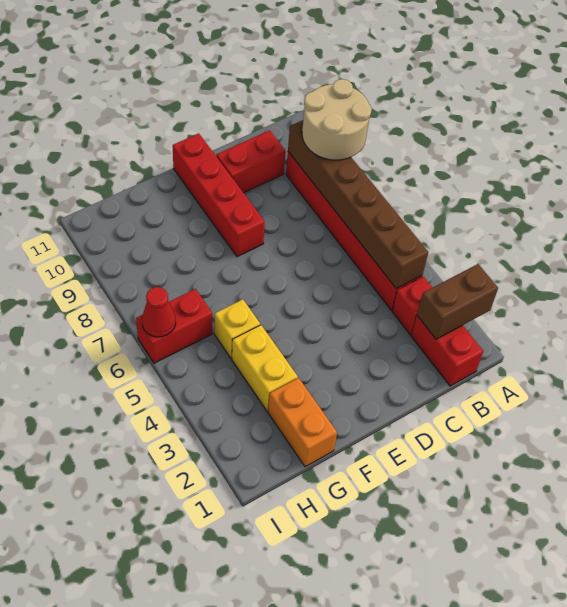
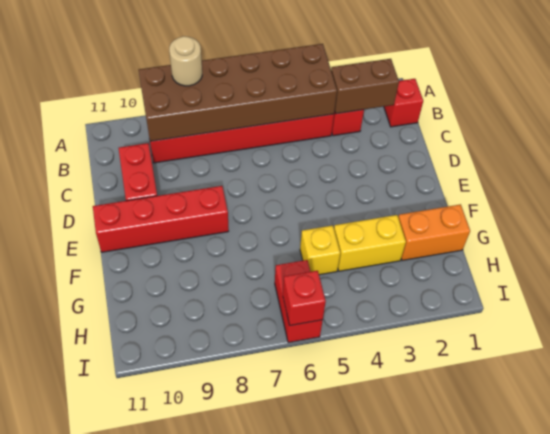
brown brick A2:B2 level 2 -> brown brick B2:B3 level 2
tan round brick A8:B9 level 3 -> tan round brick A8 level 3
red brick B1:B2 level 1 -> red brick B1 level 1
brown brick B4:B9 level 2 -> brown brick A4:B9 level 2
red cone I6 level 2 -> red brick I6 level 2

